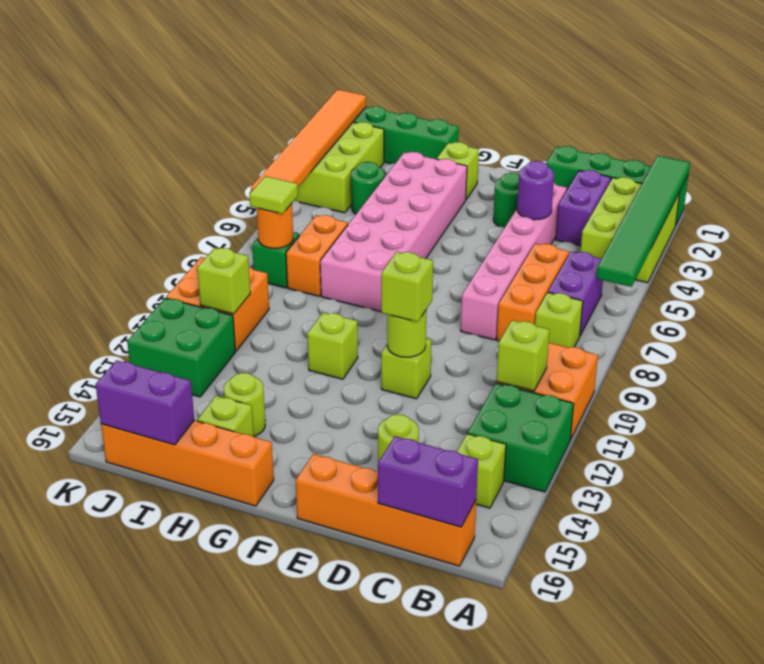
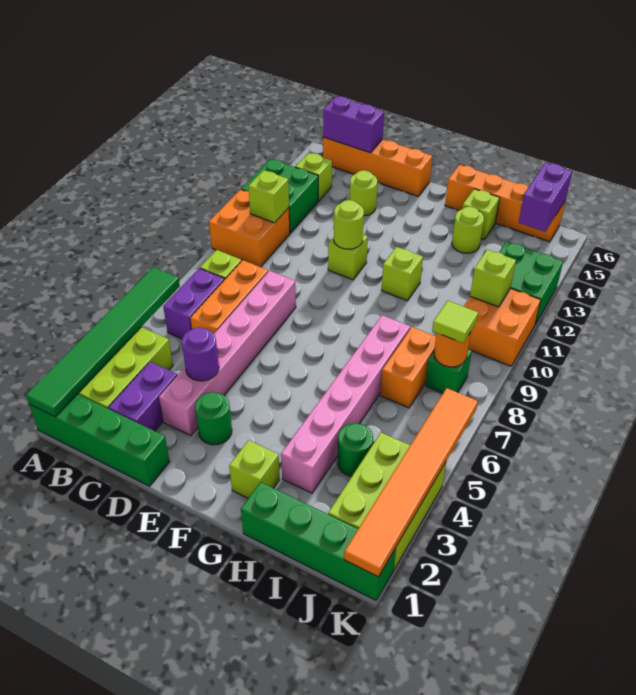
lime brick E11 level 3 -> none
pink brick G3:H8 level 1 -> pink brick H3:H8 level 1
purple brick I16:J16 level 2 -> purple brick J15:J16 level 2

